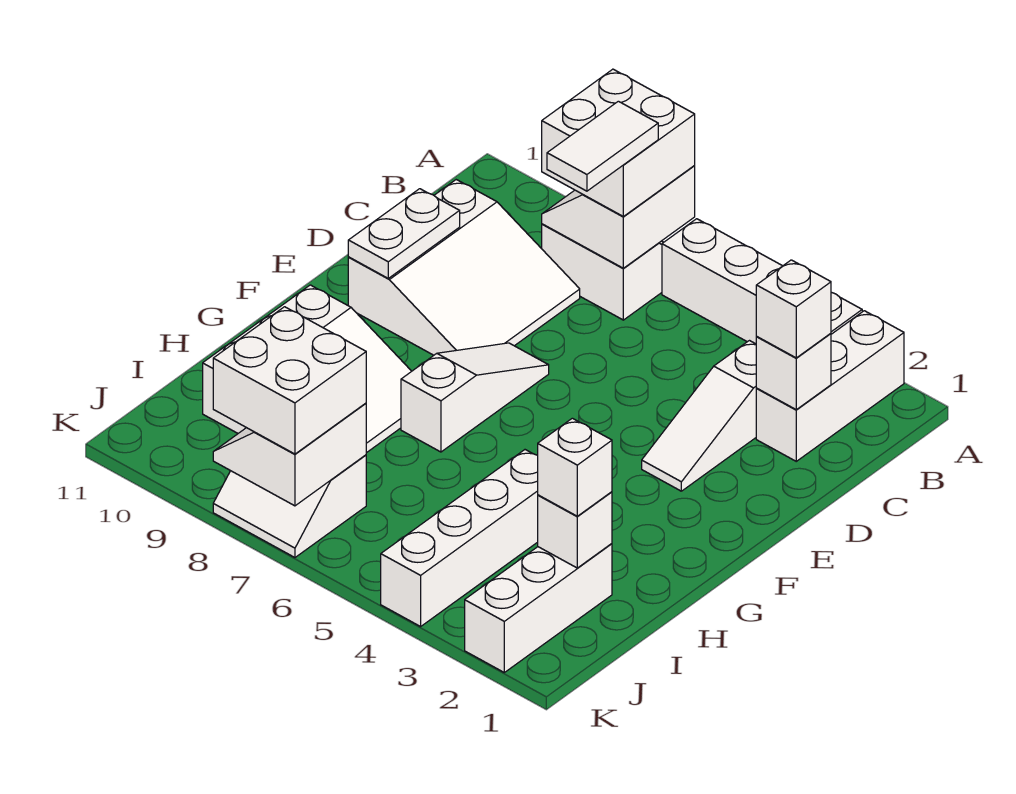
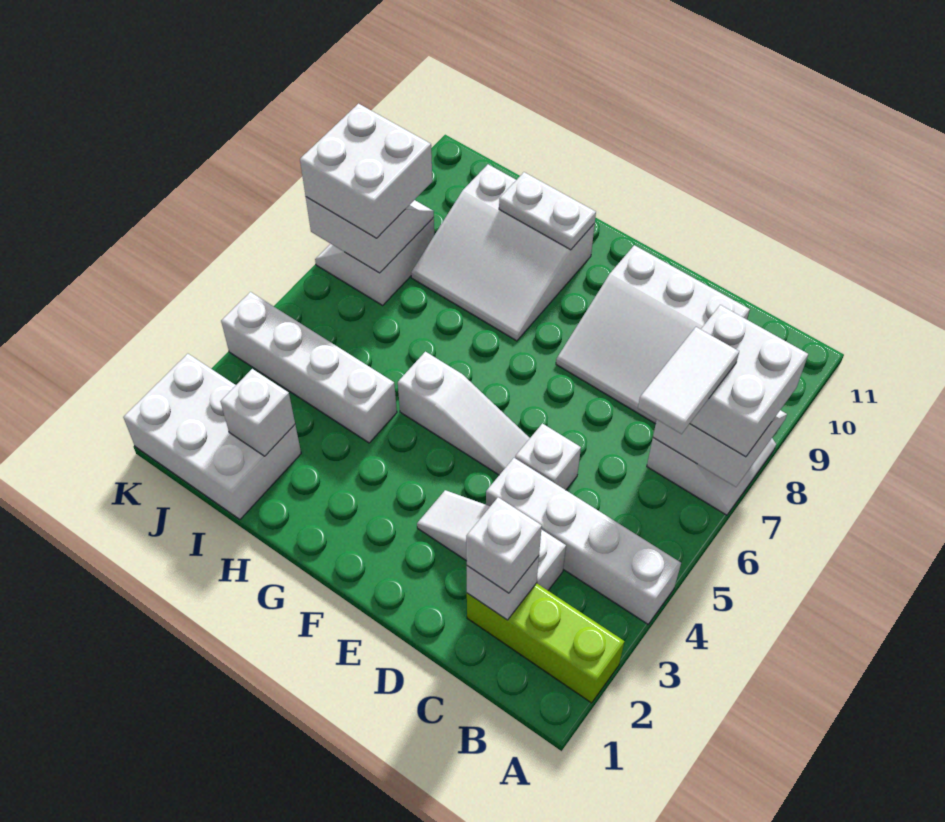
white brick A2:C2 level 1 -> lime brick A2:C2 level 1
white brick A3:A6 level 1 -> white brick A4:D4 level 1
white tile B7:C7 level 4 -> white tile B6:B7 level 4
white plate D10:E10 level 2 -> white plate G10:H10 level 2
white slope E7:G7 level 1 top G -> white slope E5:G5 level 1 top G
white brick I2:K2 level 1 -> white brick I1:K2 level 1
white brick I2 level 3 -> white brick D5 level 1

